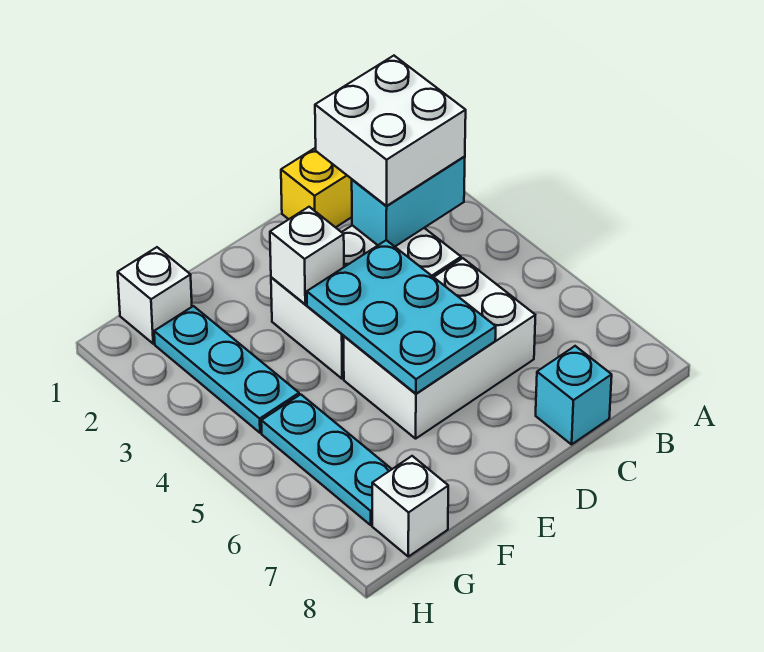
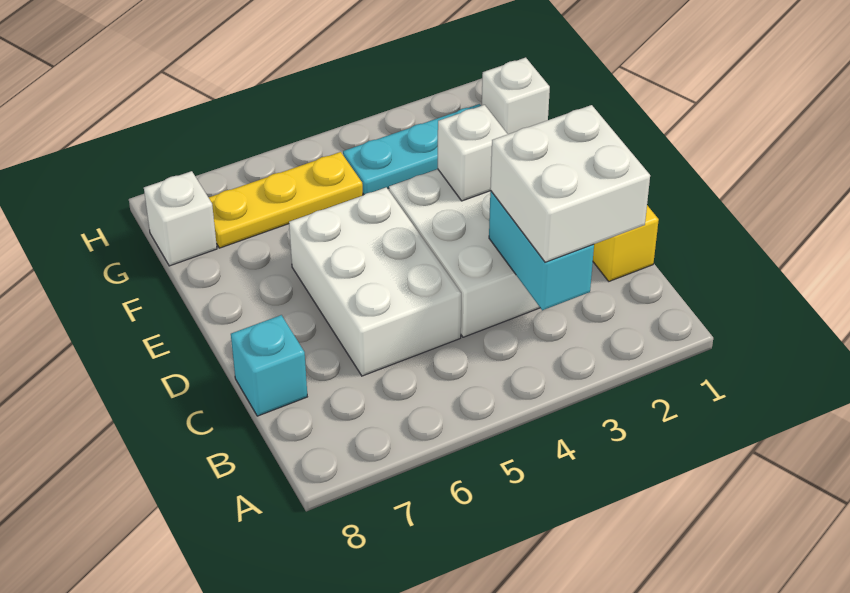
cyan plate D4:E6 level 2 -> none
cyan plate G5:G7 level 1 -> yellow plate G5:G7 level 1

